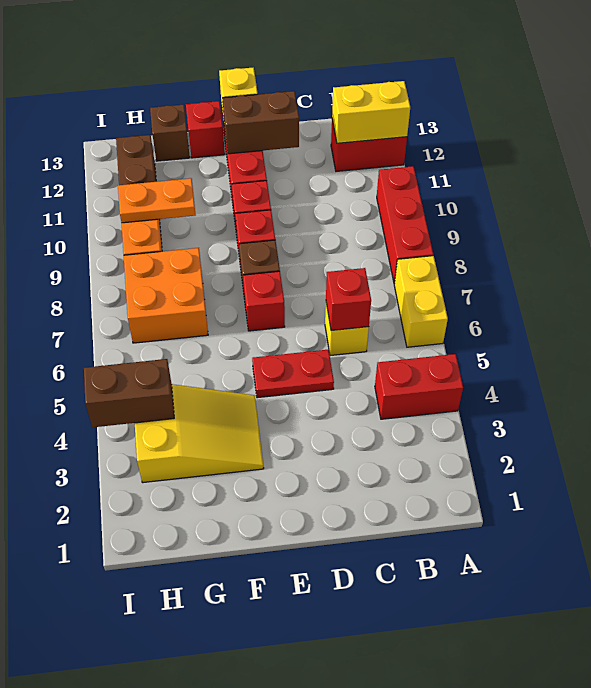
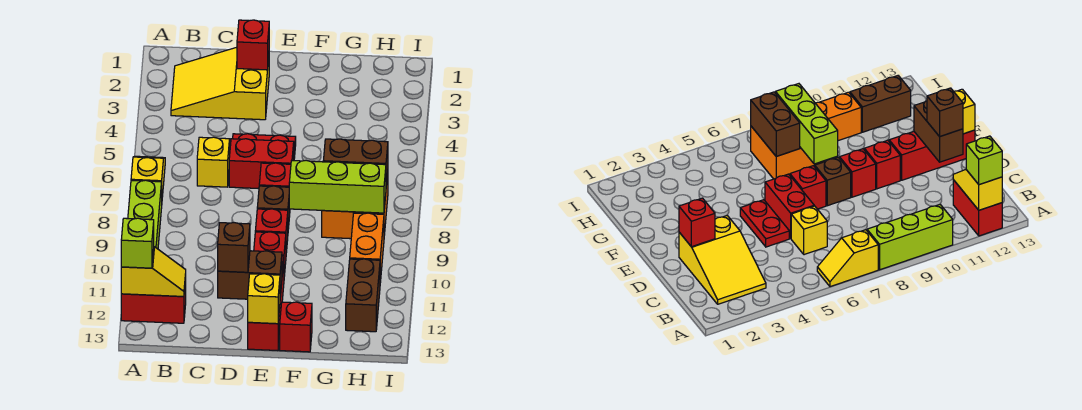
red brick A4:B4 level 1 -> red brick D6:E6 level 1
yellow brick A6:A7 level 1 -> yellow slope A6:A7 level 1 top 7
red brick A8:A10 level 1 -> lime brick A8:A10 level 1
yellow brick A12:B12 level 2 -> yellow slope A12:B12 level 2 top A
none -> lime brick A12 level 3
red brick C6 level 2 -> red brick D2 level 2
yellow slope F3:H4 level 1 top H -> yellow slope B2:D3 level 1 top D
none -> lime brick F8:H8 level 2
orange plate G10:H10 level 2 -> none
brown brick G13 level 1 -> brown brick D12 level 3
brown brick H4:I4 level 2 -> brown brick G7:H7 level 2

